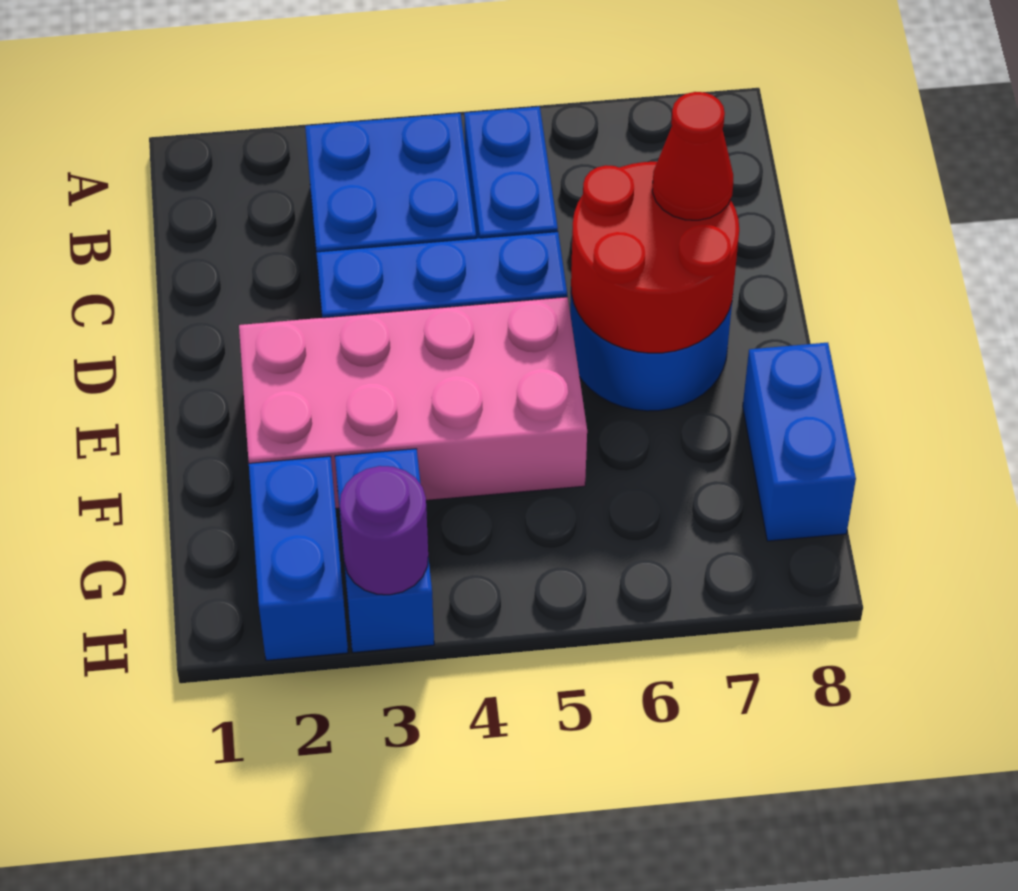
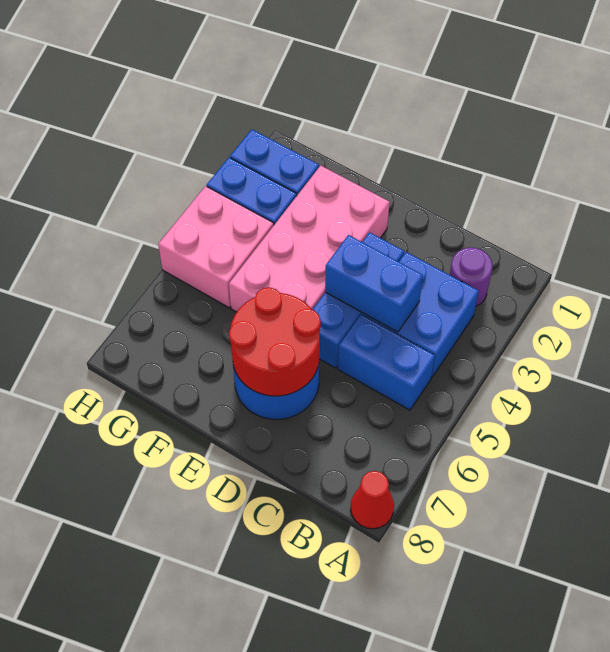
red cone D7 level 3 -> red cone A8 level 1
blue brick F8:G8 level 1 -> blue brick C4:D4 level 2
none -> pink brick G4:H5 level 1
purple round brick H3 level 2 -> purple round brick B2 level 1

